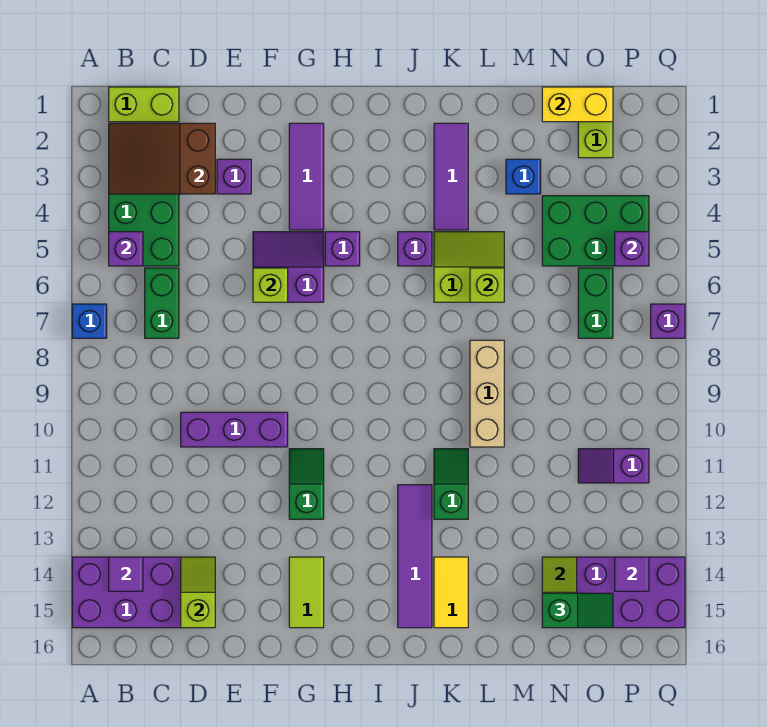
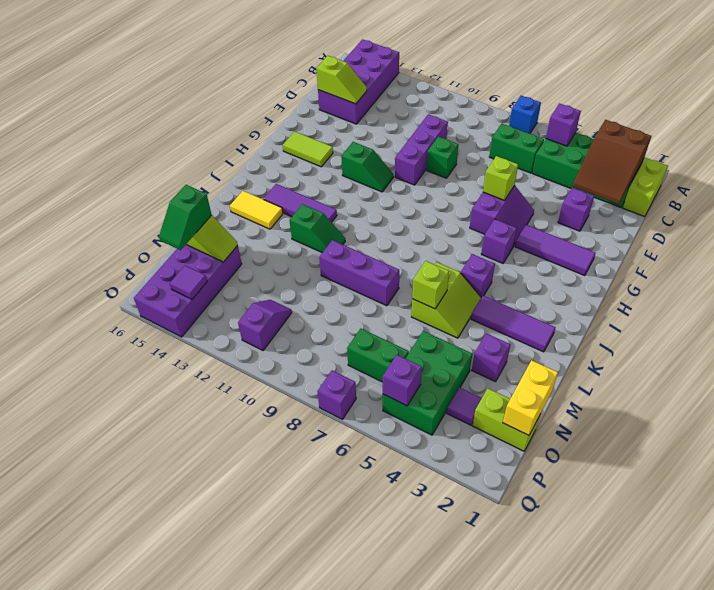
brown slope B2:D3 level 2 top D -> brown slope B2:D3 level 2 top B
purple tile B14 level 2 -> purple tile O3 level 1
none -> green brick E9 level 1
purple tile J12:J15 level 1 -> purple tile J12:J14 level 1
tan brick L8:L10 level 1 -> purple brick L8:L10 level 1
blue brick M3 level 1 -> purple brick M3 level 1

